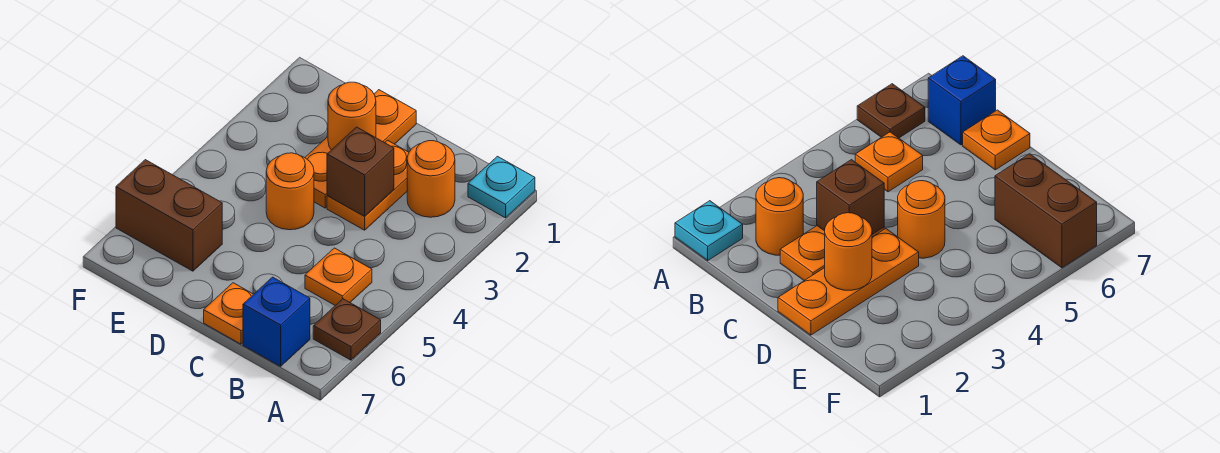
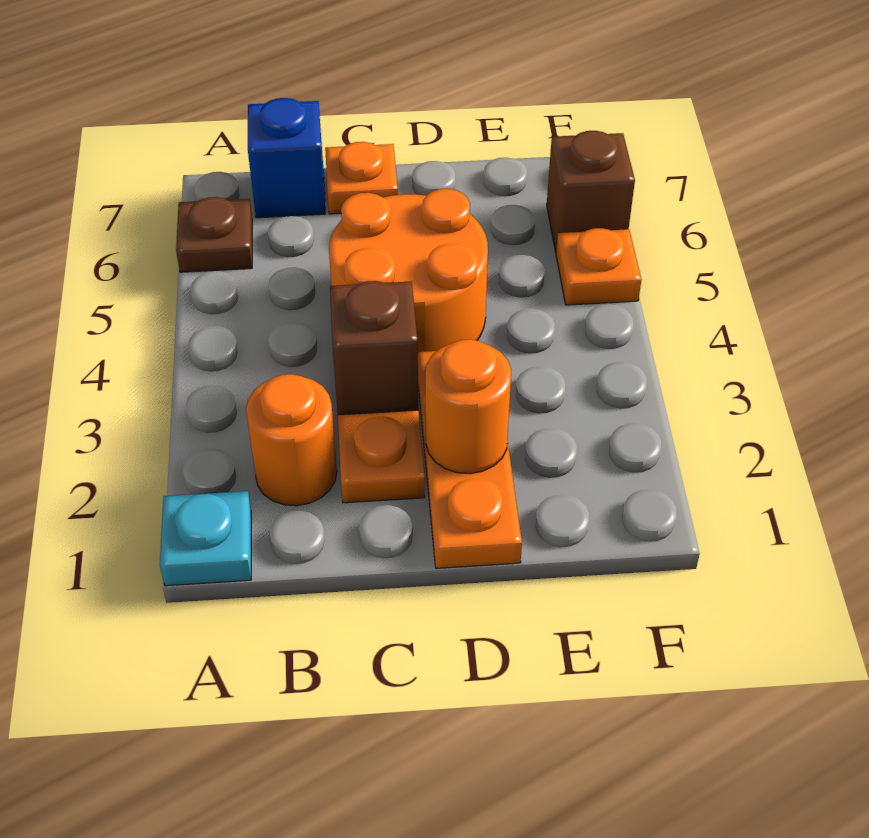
orange plate B5 level 1 -> orange plate F5 level 1
orange round brick D4 level 1 -> orange round brick C4:D5 level 1
brown brick E6:F6 level 1 -> brown brick F6 level 1

